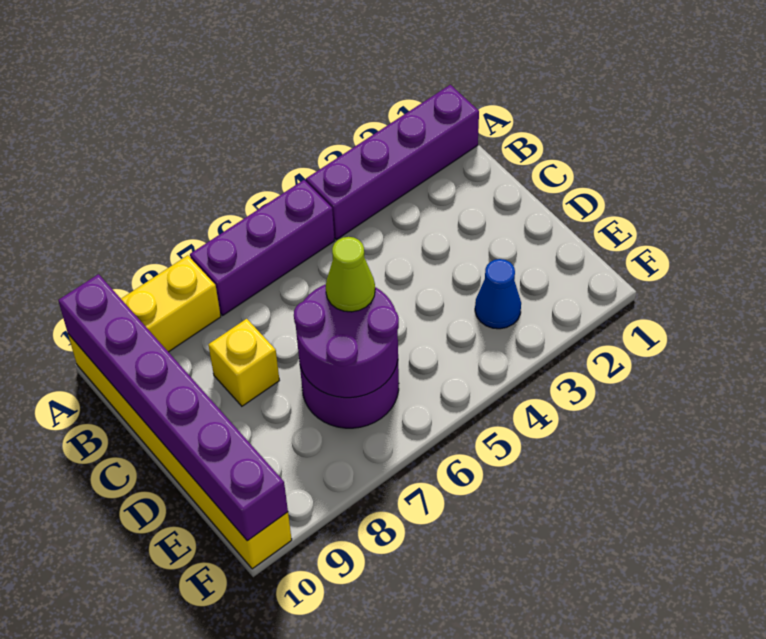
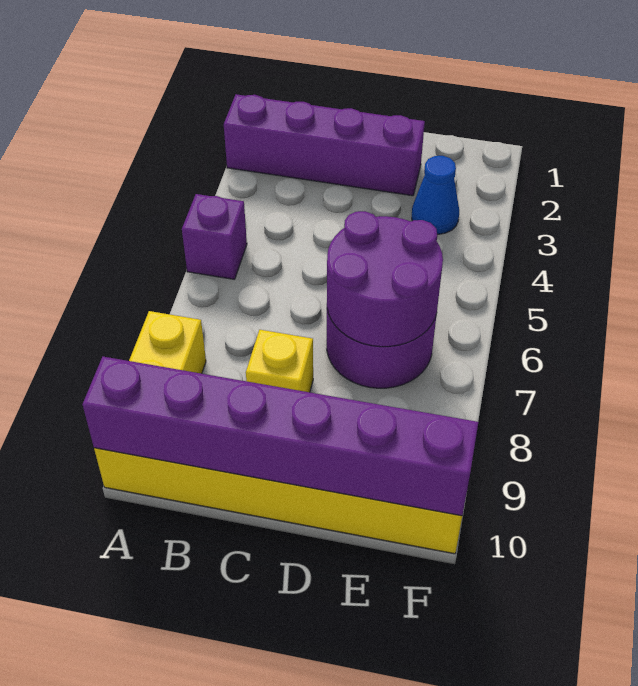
purple brick A1:A4 level 1 -> purple brick A2:D2 level 1
purple brick A5:A7 level 1 -> purple brick A5 level 1
lime cone D6 level 3 -> none

